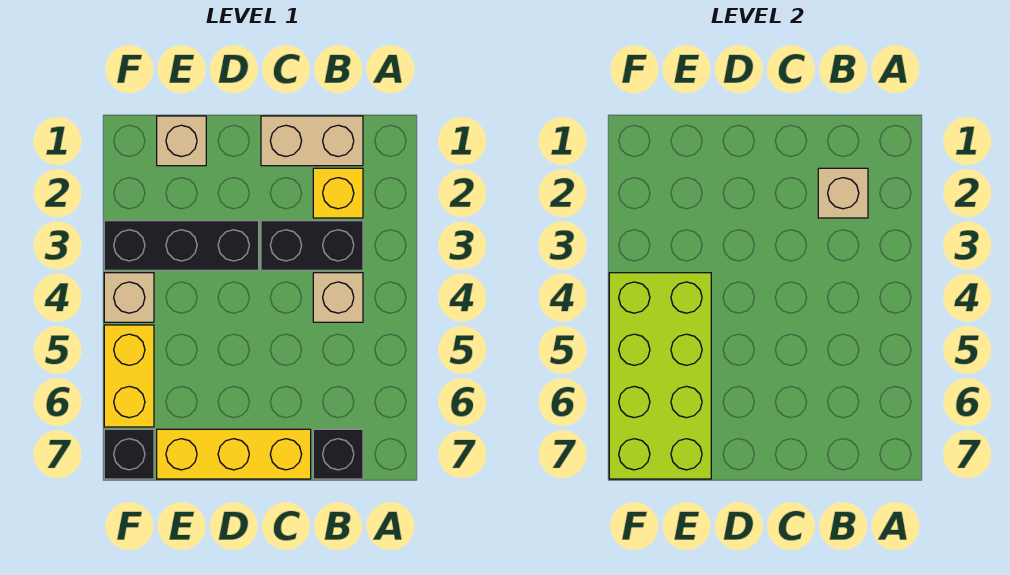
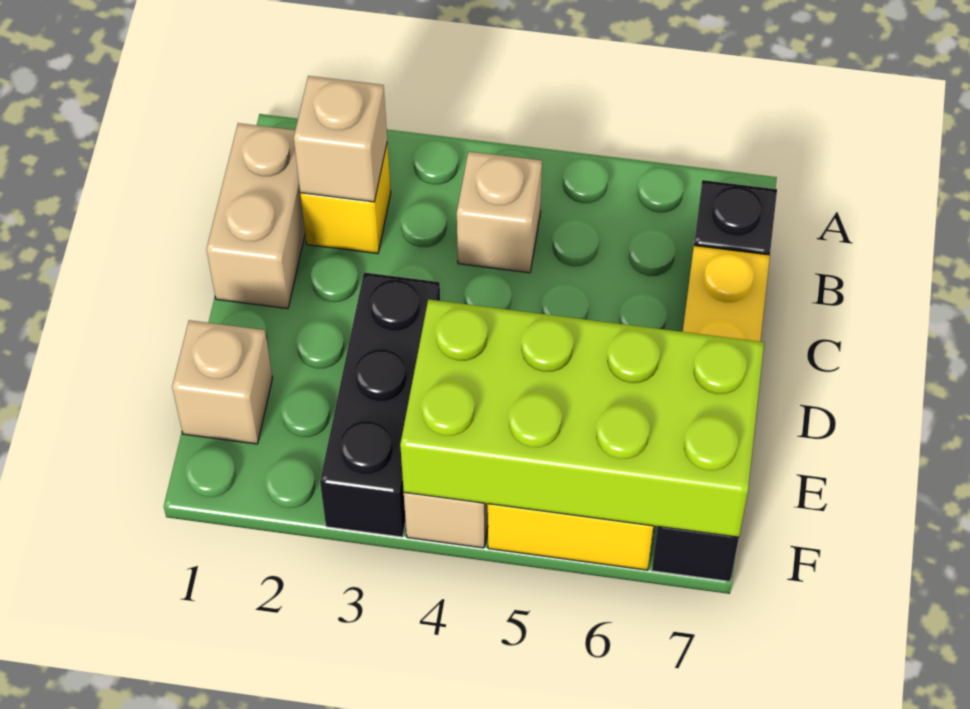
black brick B3:C3 level 1 -> none

